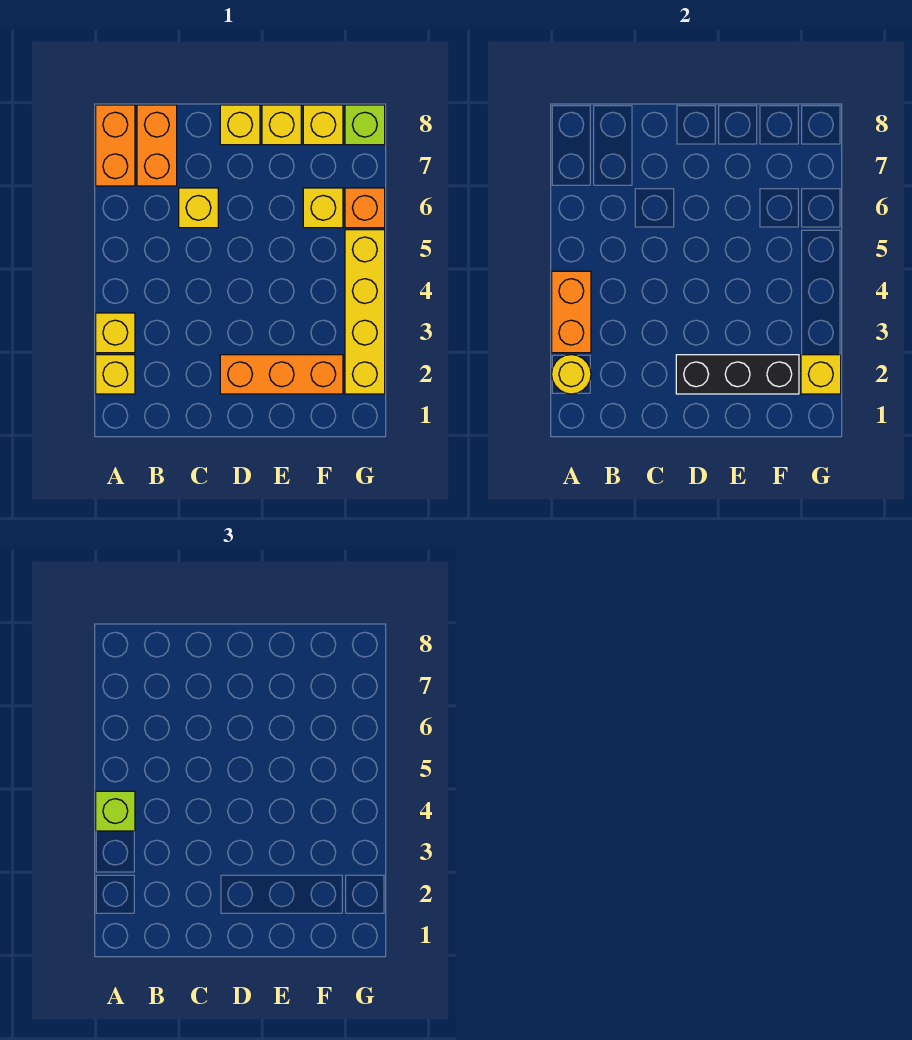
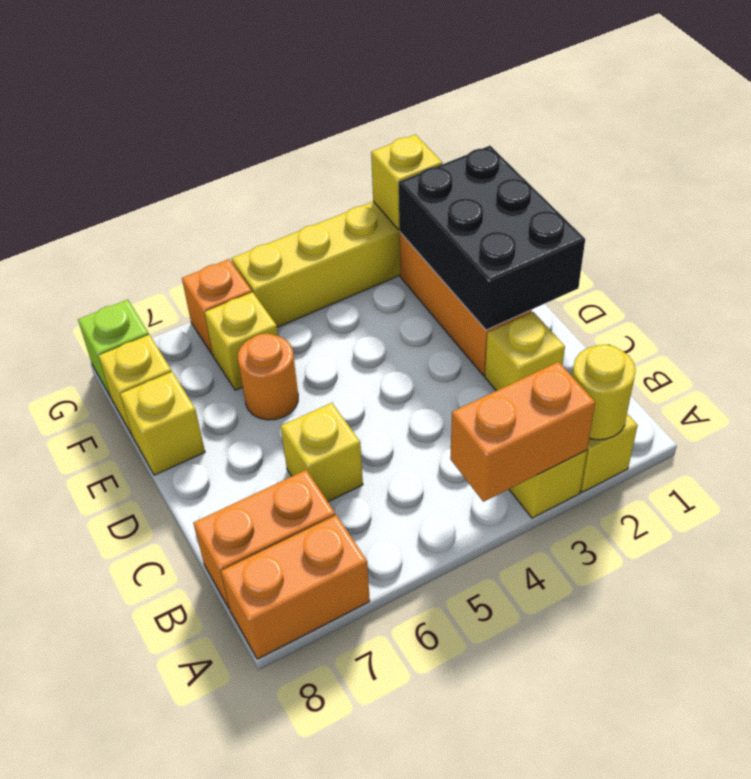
lime brick A4 level 3 -> none
black brick D2:F2 level 2 -> black brick D1:F2 level 2
yellow brick D8 level 1 -> yellow brick C2 level 1
none -> orange round brick E6 level 1

